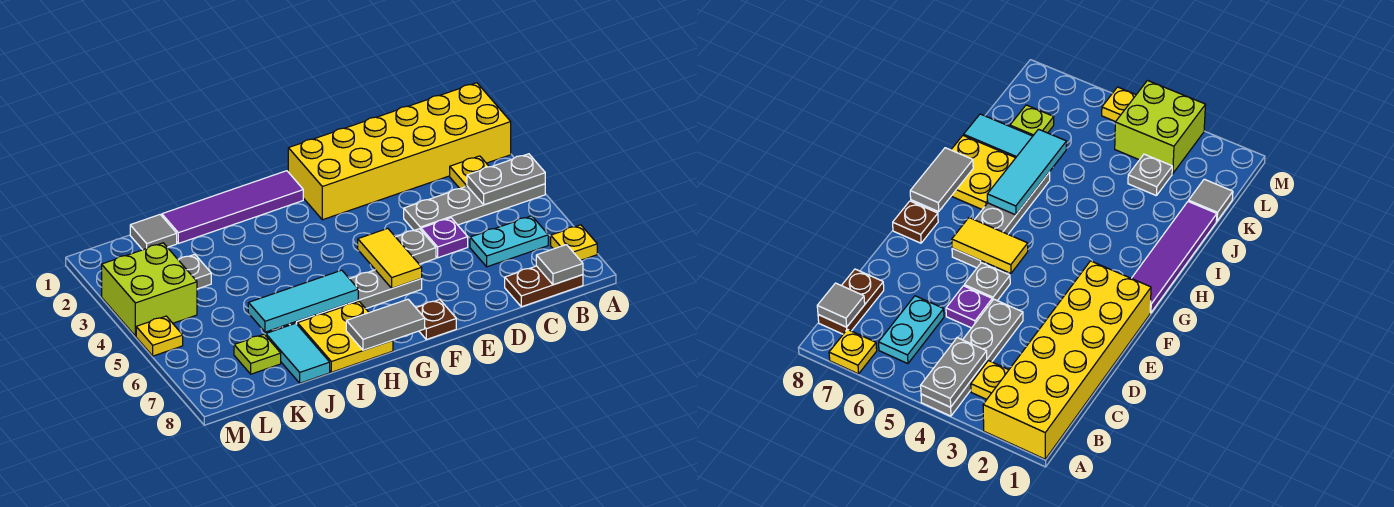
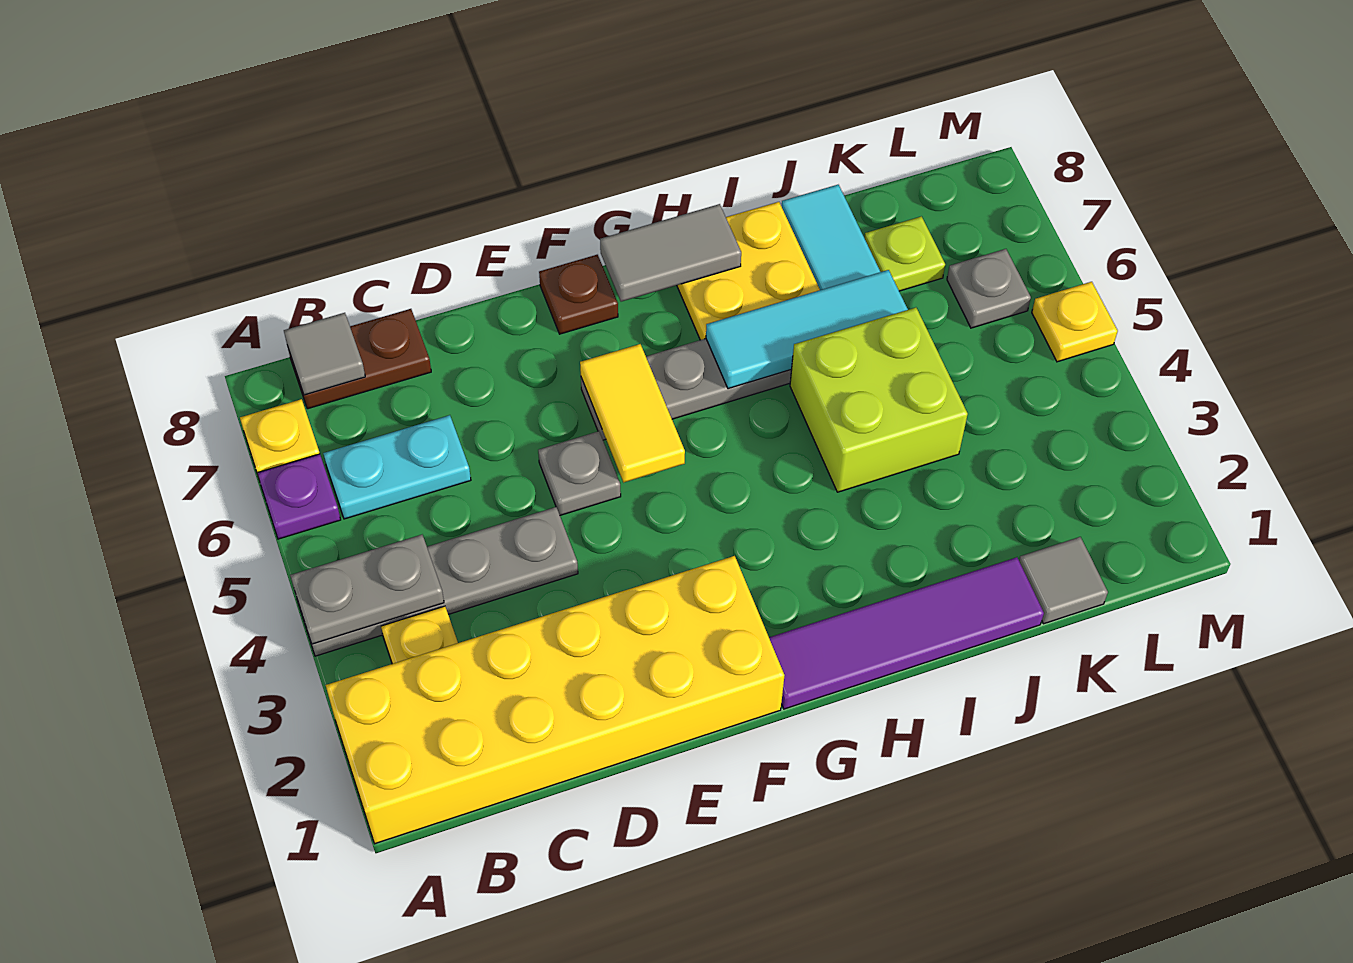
purple plate D5 level 1 -> purple plate A6 level 1
grey plate K3 level 1 -> grey plate L6 level 1
lime brick L3:M4 level 1 -> lime brick I4:J5 level 1

